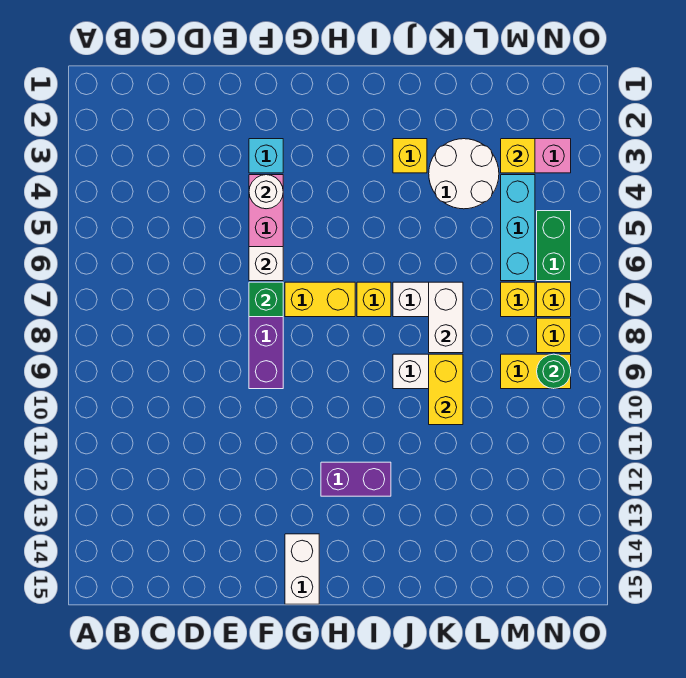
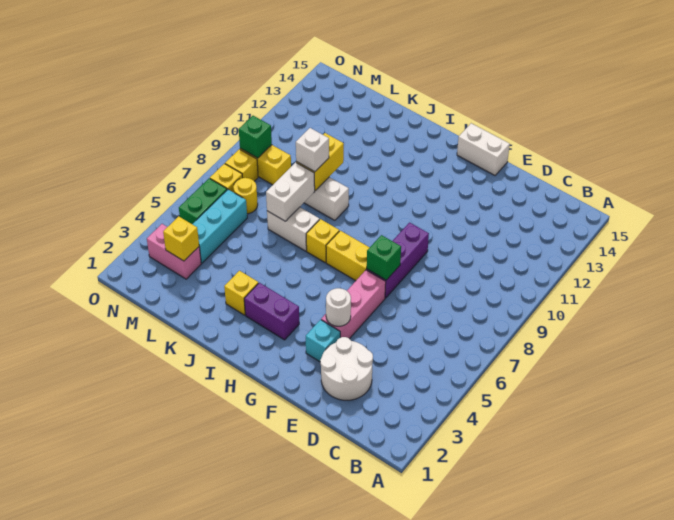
white brick F6 level 2 -> white brick K9 level 3
white brick G14:G15 level 1 -> white brick F15:G15 level 1
purple brick H12:I12 level 1 -> purple brick H3:I3 level 1
white round brick K3:L4 level 1 -> white round brick D2:E3 level 1
yellow brick M7 level 1 -> yellow round brick M7 level 1
green round brick N9 level 2 -> green brick N9 level 2

